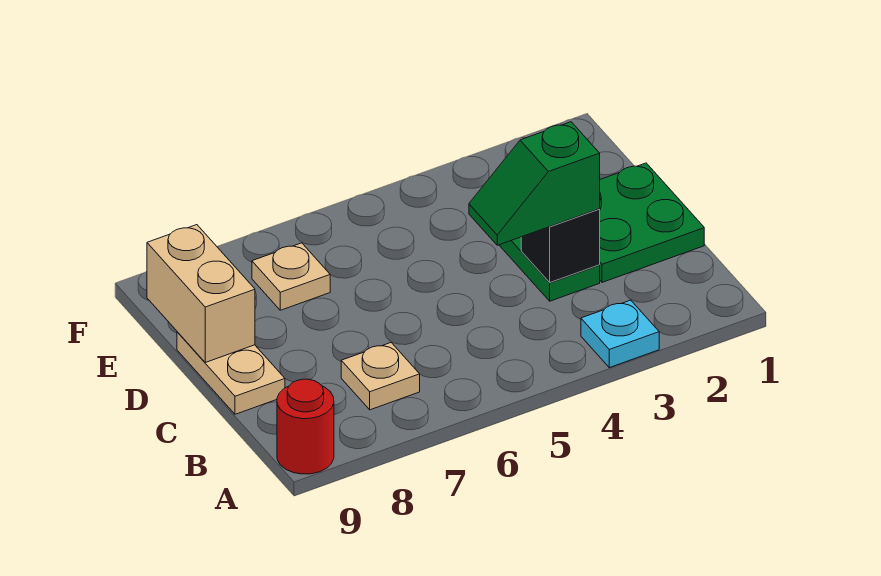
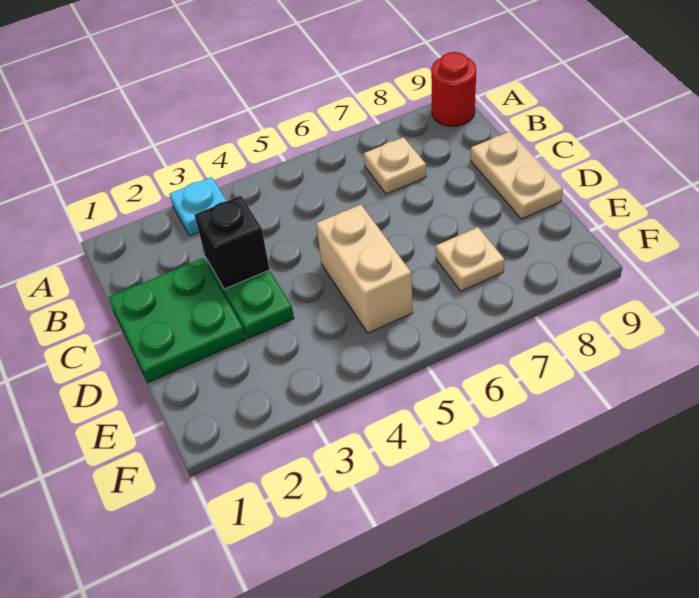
green slope C3:C4 level 3 top 3 -> none
tan brick D9:E9 level 2 -> tan brick D5:E5 level 1

